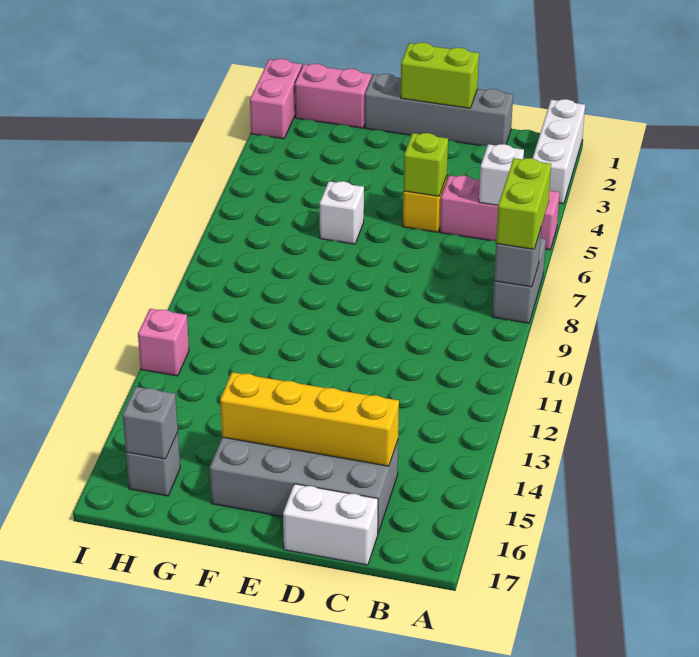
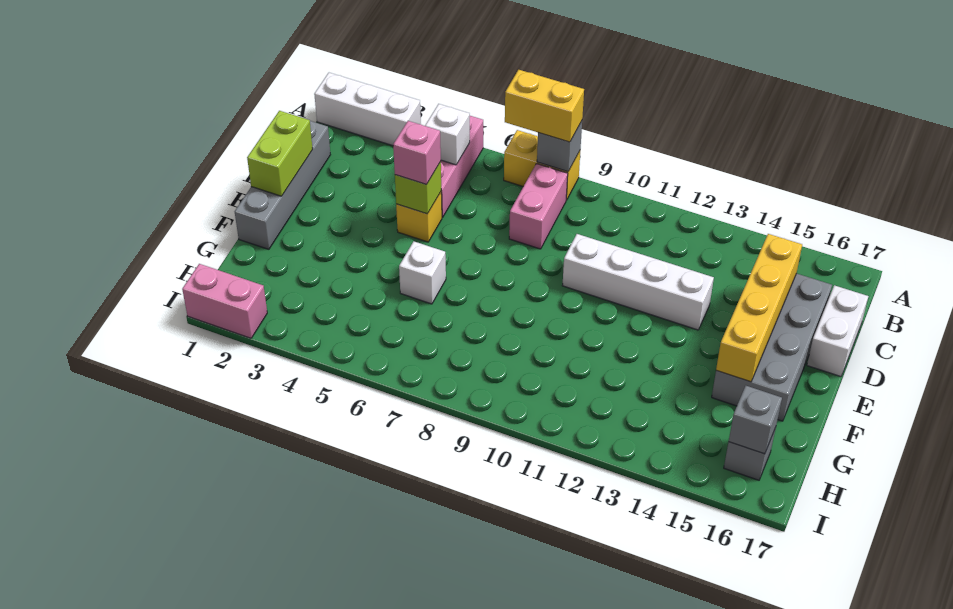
grey brick A7:A8 level 1 -> yellow brick A7:A8 level 1
lime brick A7:A8 level 3 -> yellow brick A7:A8 level 3
none -> white brick D10:D13 level 1
pink brick G1:H1 level 1 -> pink brick B8:C8 level 1
pink brick I12 level 1 -> pink brick D5 level 3

